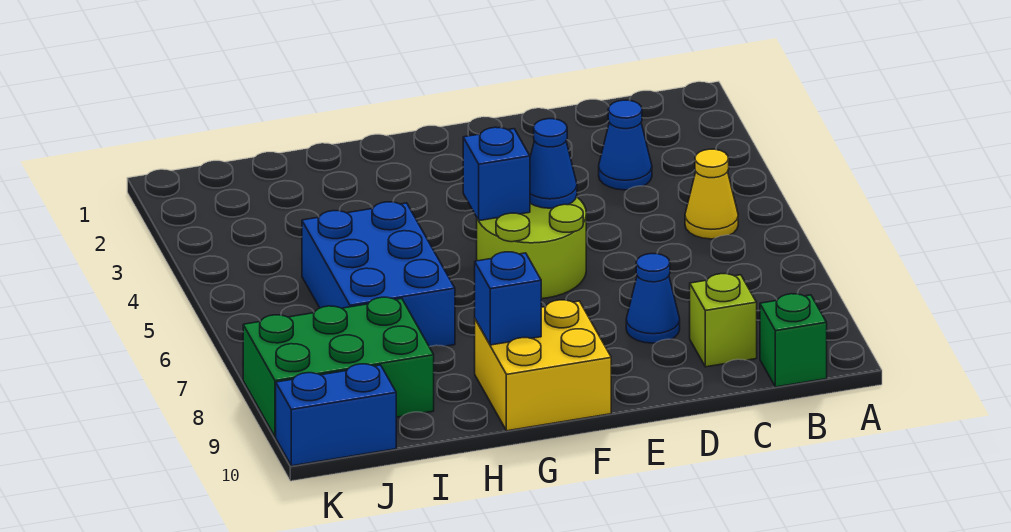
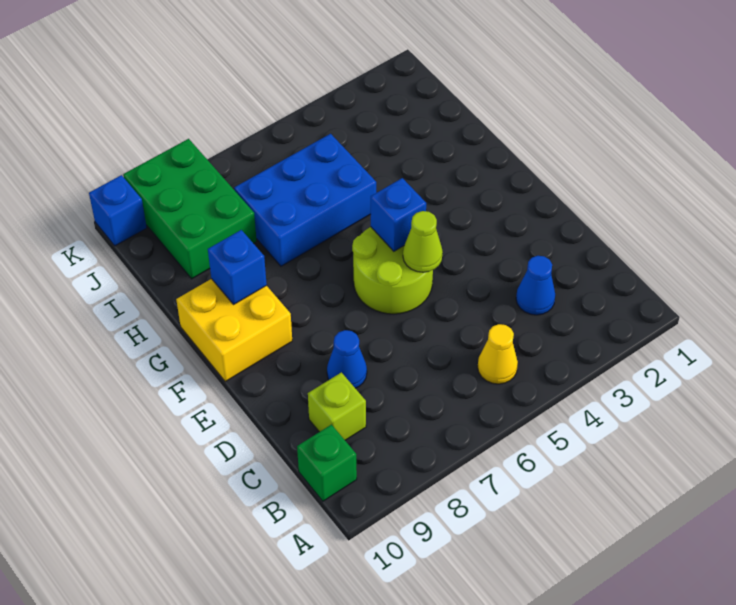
blue cone E5 level 2 -> lime cone E5 level 2
blue brick J10:K10 level 1 -> blue brick K10 level 1

